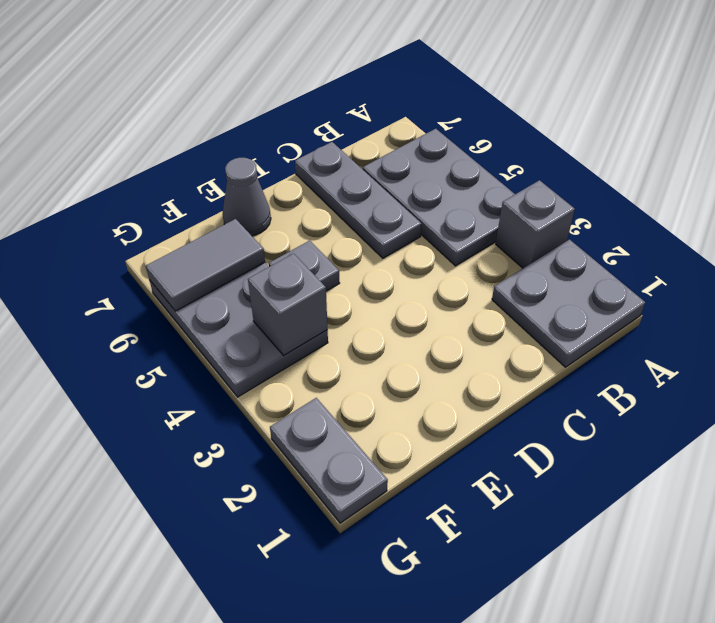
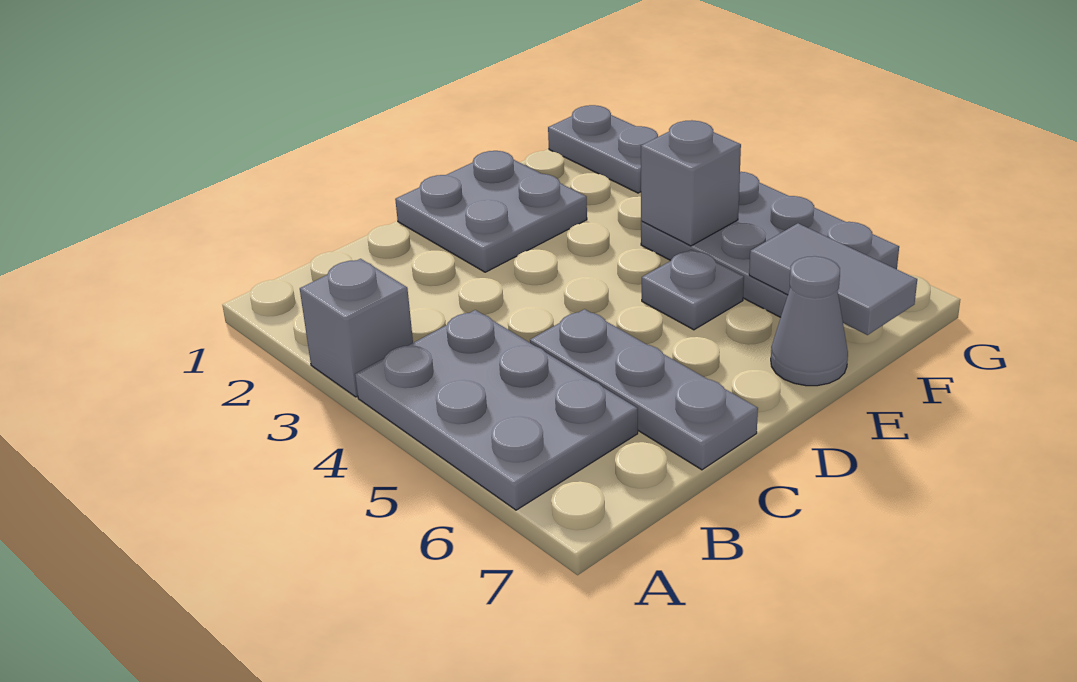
grey plate A1:B2 level 1 -> grey plate D1:E2 level 1
grey tile F6:G6 level 2 -> grey tile F6:F7 level 2

